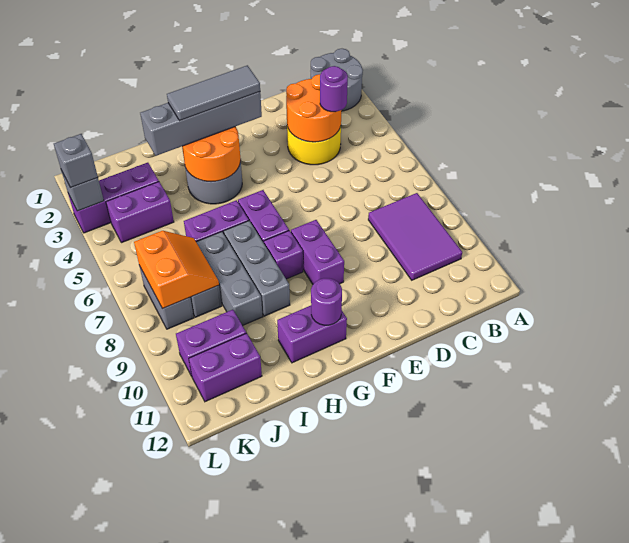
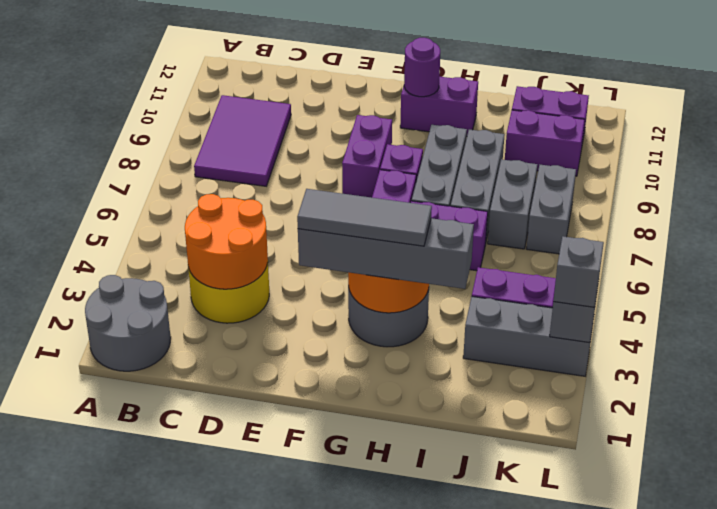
purple round brick C4 level 3 -> none
purple brick J3:L3 level 1 -> grey brick J3:L3 level 1
orange slope J7:K8 level 2 top K -> none

